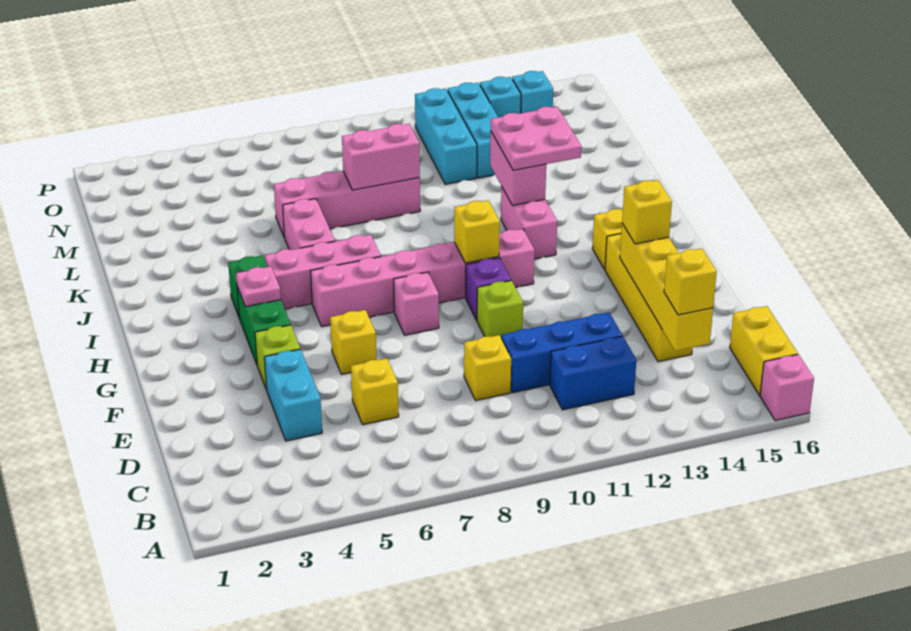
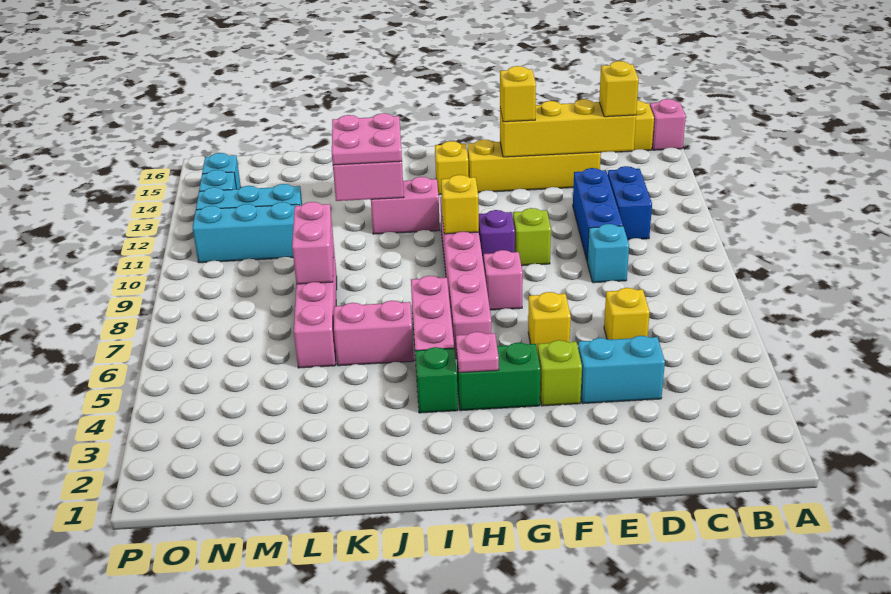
yellow brick D9 level 1 -> cyan brick D9 level 1

